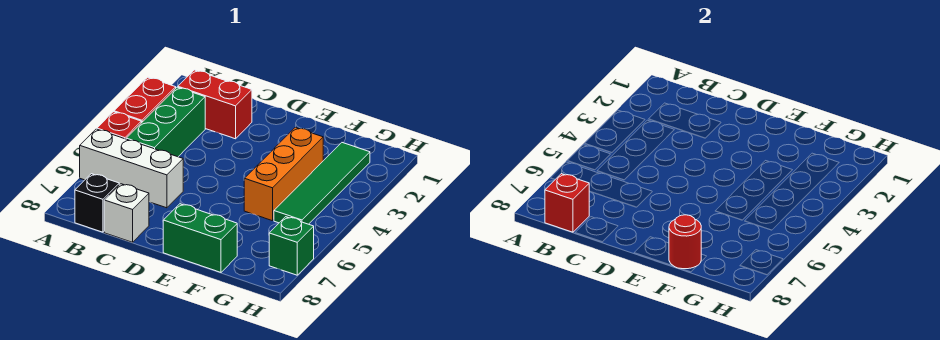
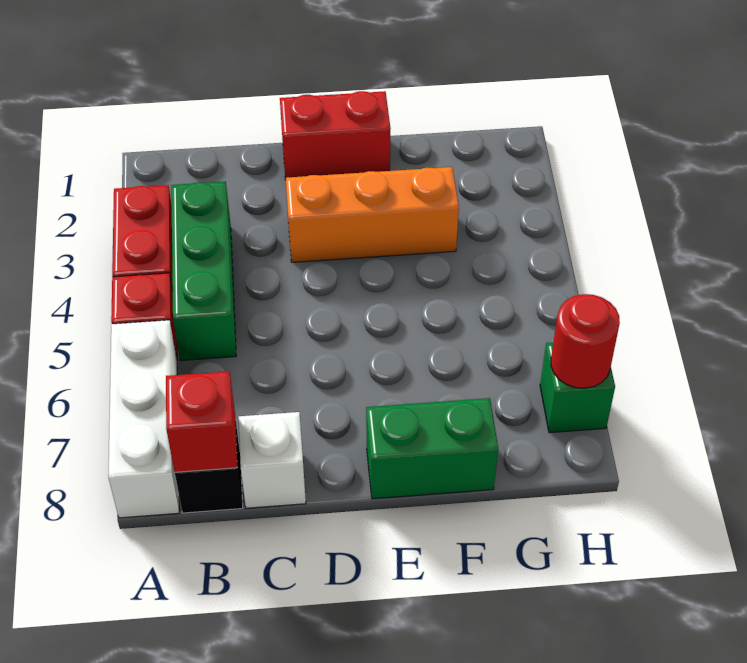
white brick A6:C6 level 1 -> white brick A6:A8 level 1
red brick B2:C2 level 1 -> red brick D1:E1 level 1
orange brick F3:F5 level 1 -> orange brick D3:F3 level 1
red round brick F8 level 2 -> red round brick H7 level 2
green tile G2:G5 level 1 -> none

